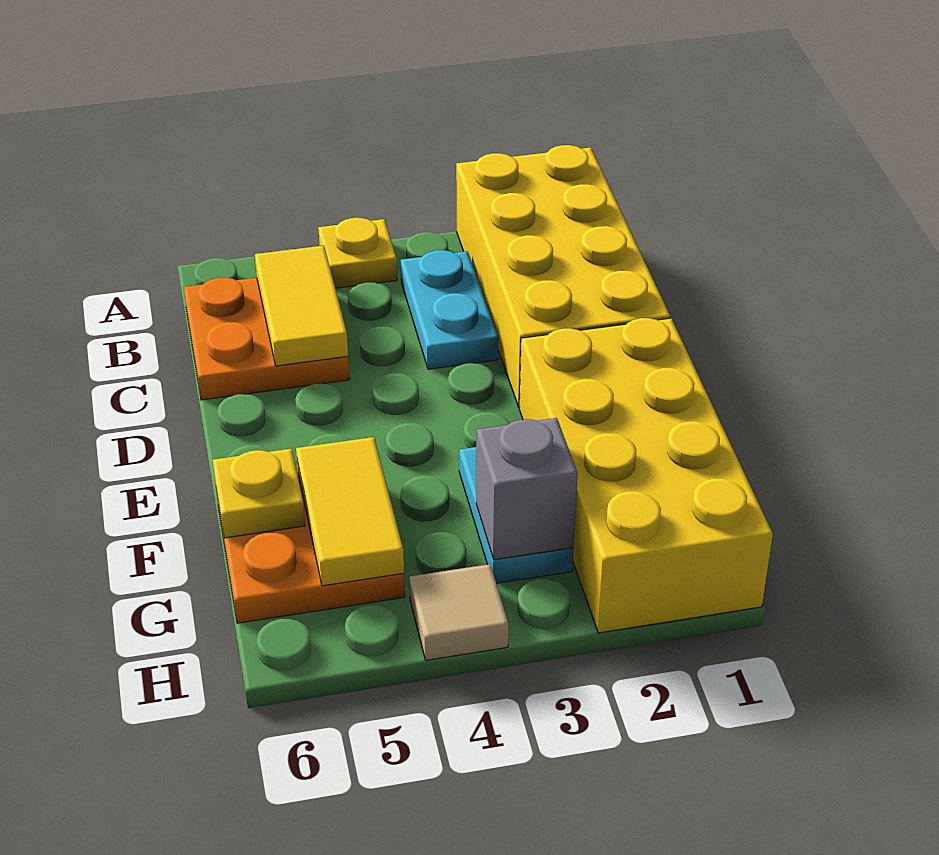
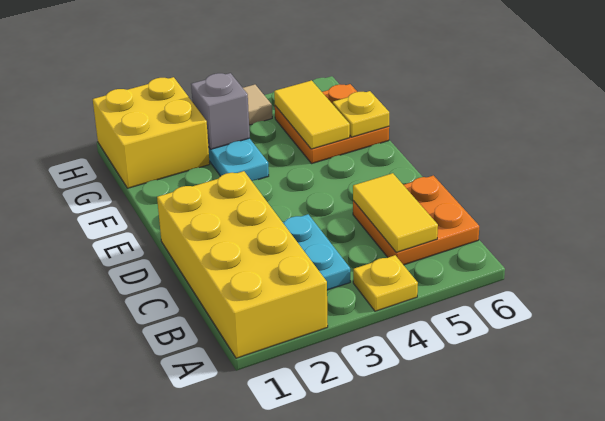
yellow brick E1:H2 level 1 -> yellow brick G1:H2 level 1

